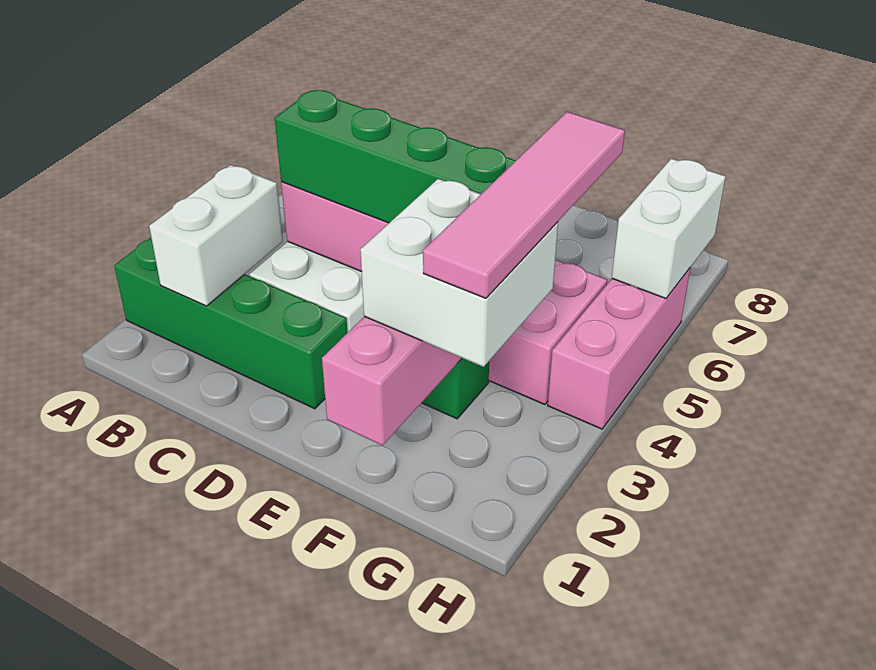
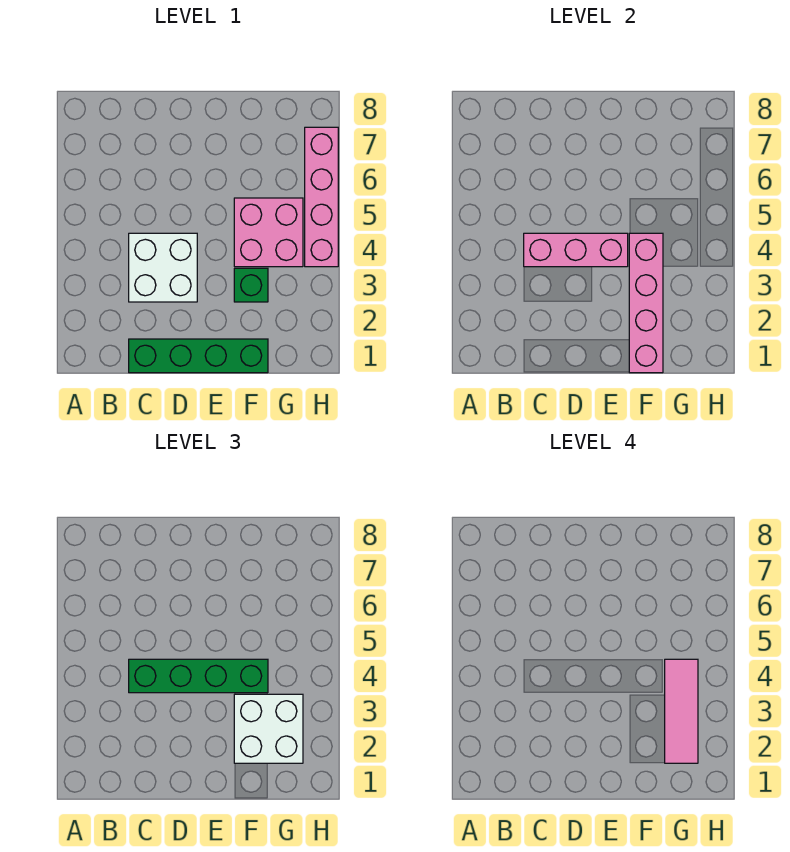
green brick A2:D2 level 1 -> green brick C1:F1 level 1
white brick B2:B3 level 2 -> none
pink tile G2:G5 level 4 -> pink tile G2:G4 level 4
pink brick H4:H6 level 1 -> pink brick H4:H7 level 1
white brick H6:H7 level 2 -> none

